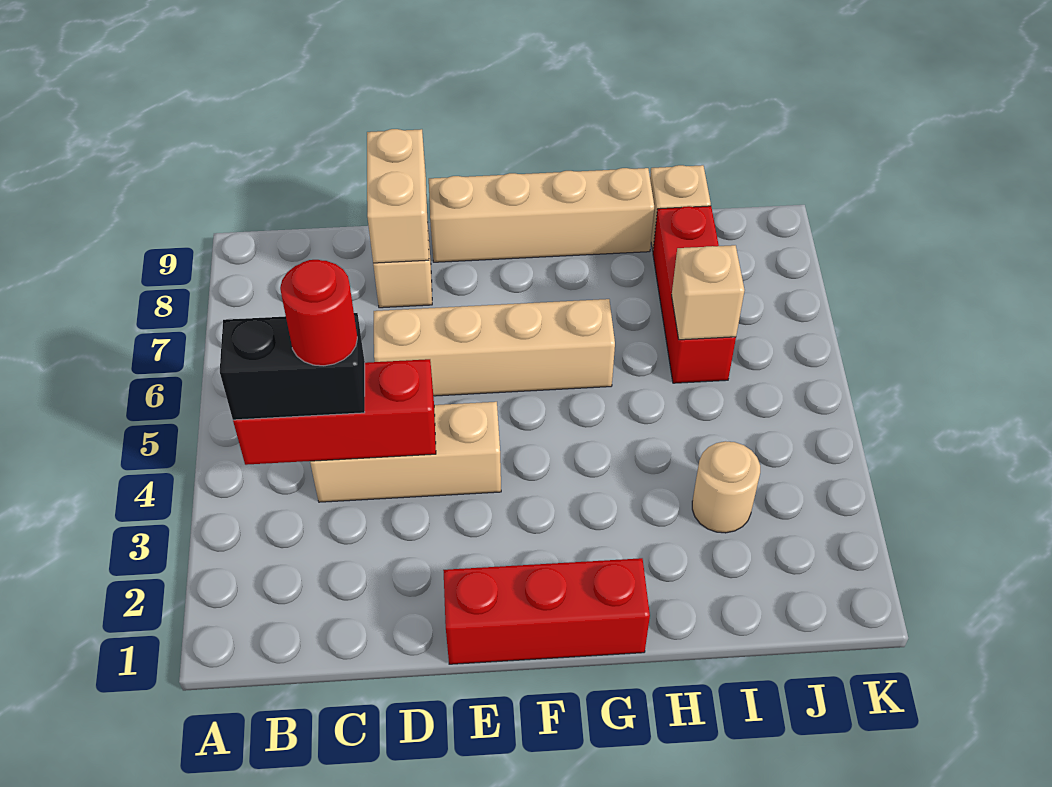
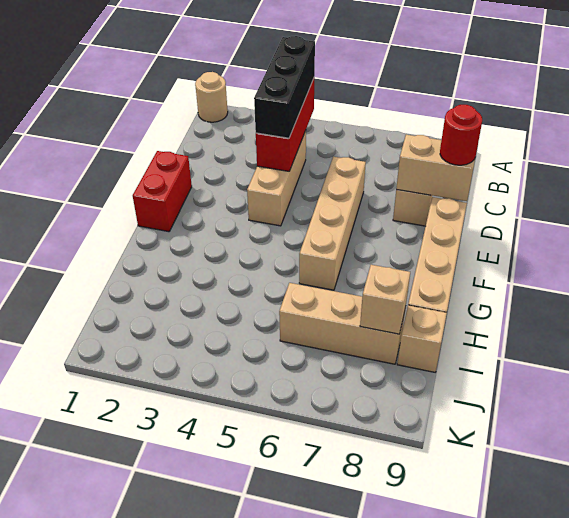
black brick B4:C4 level 3 -> black brick B4:D4 level 3
red round brick C4 level 4 -> red round brick D9 level 3
red brick E1:G1 level 1 -> red brick E1:F1 level 1
tan round brick I3 level 1 -> tan round brick A1 level 1
red brick I6:I8 level 1 -> tan brick I6:I8 level 1
tan brick I6 level 2 -> tan brick I8 level 2

